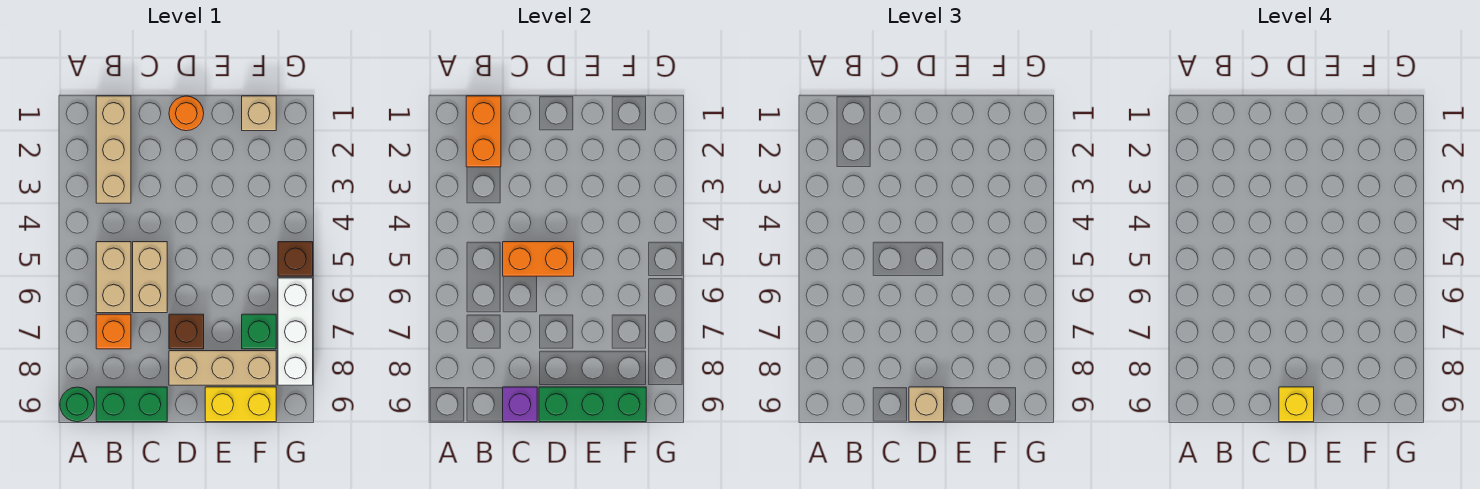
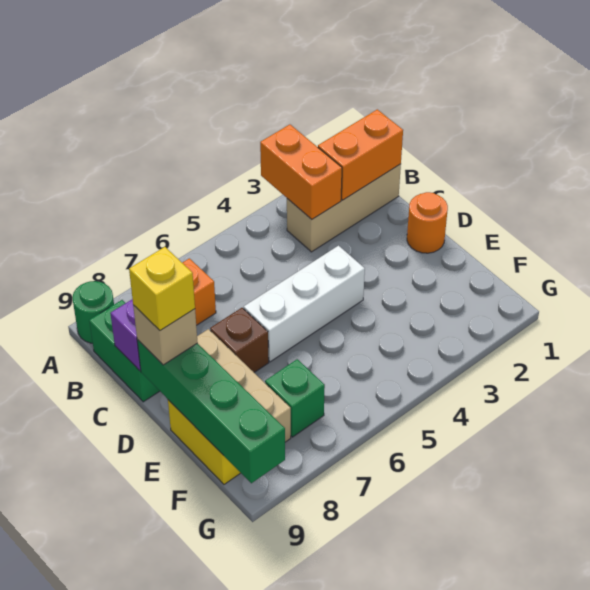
tan brick B5:B6 level 1 -> none
tan brick C5:C6 level 1 -> none
orange brick C5:D5 level 2 -> orange brick A3:B3 level 2
green brick D9:F9 level 2 -> green brick D9:G9 level 2
tan brick F1 level 1 -> none
brown brick G5 level 1 -> none
white brick G6:G8 level 1 -> white brick D4:D6 level 1

